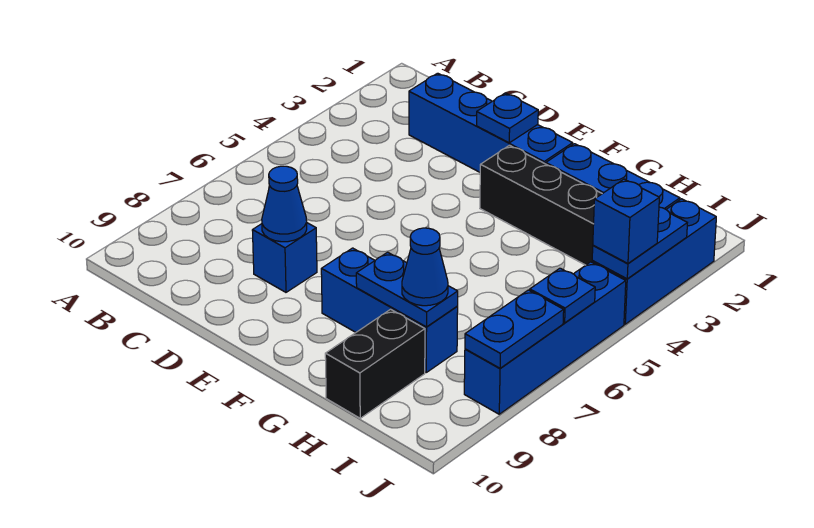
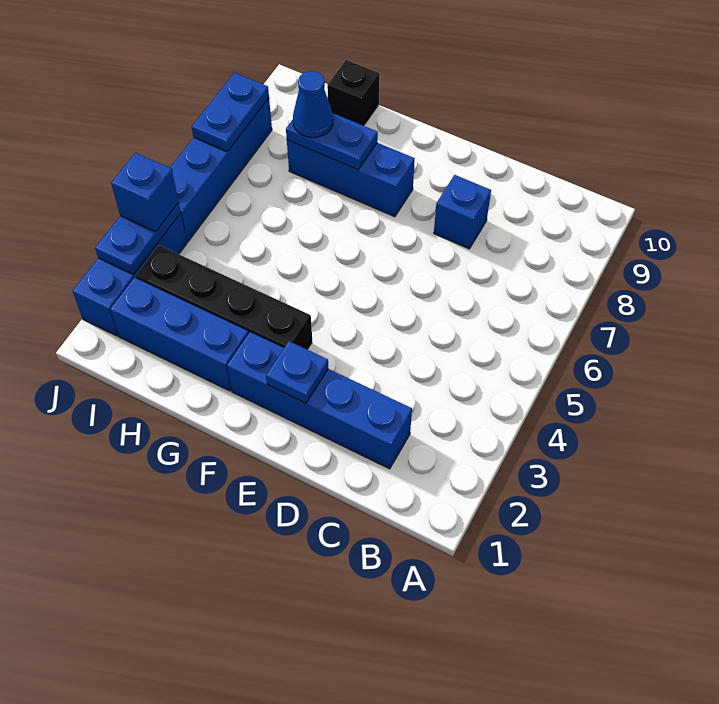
blue cone D8 level 2 -> none
black brick H9:H10 level 1 -> black brick H10 level 1
blue plate J6 level 2 -> none

